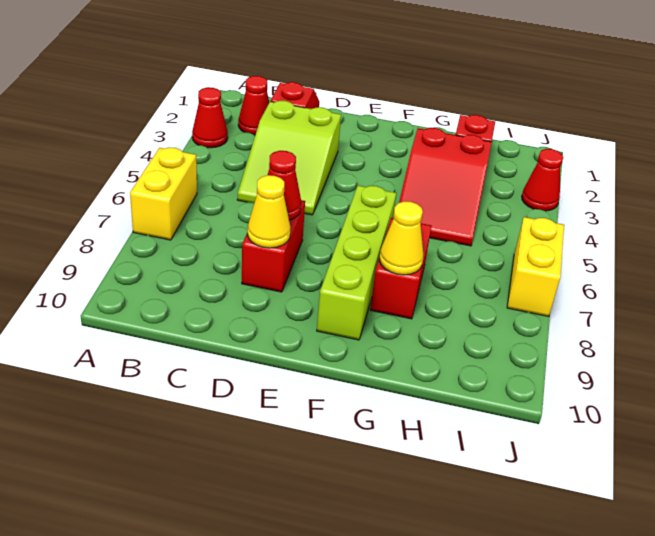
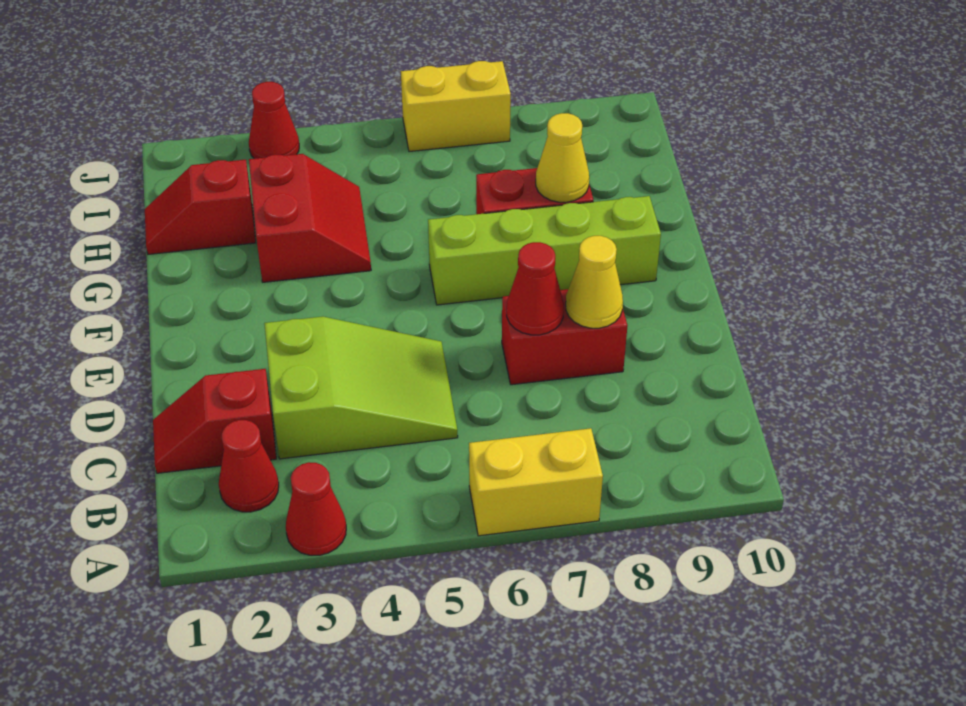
red slope G3:H5 level 1 top 3 -> red slope G3:H4 level 1 top 3

